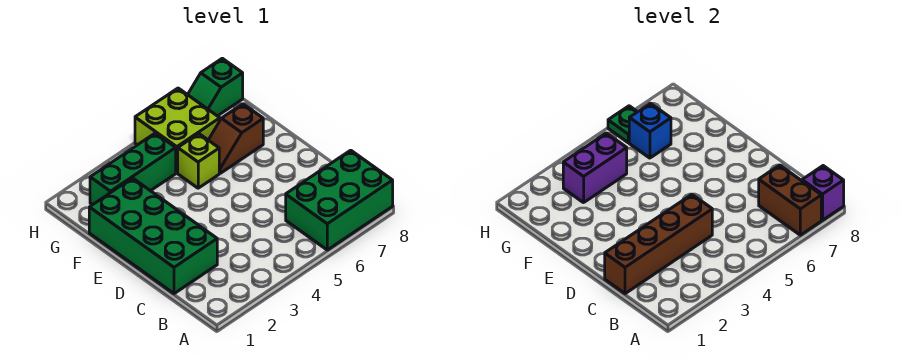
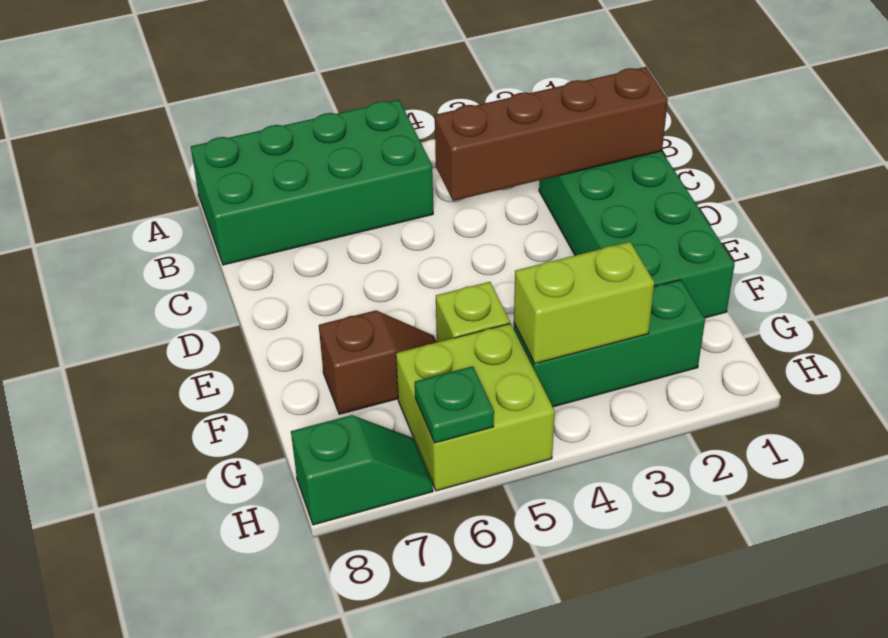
green brick A6:B8 level 1 -> green brick A5:B8 level 1
brown brick A7:B7 level 2 -> none
purple brick A8 level 2 -> none
purple brick G3:G4 level 2 -> lime brick G3:G4 level 2
blue brick G6 level 2 -> none

